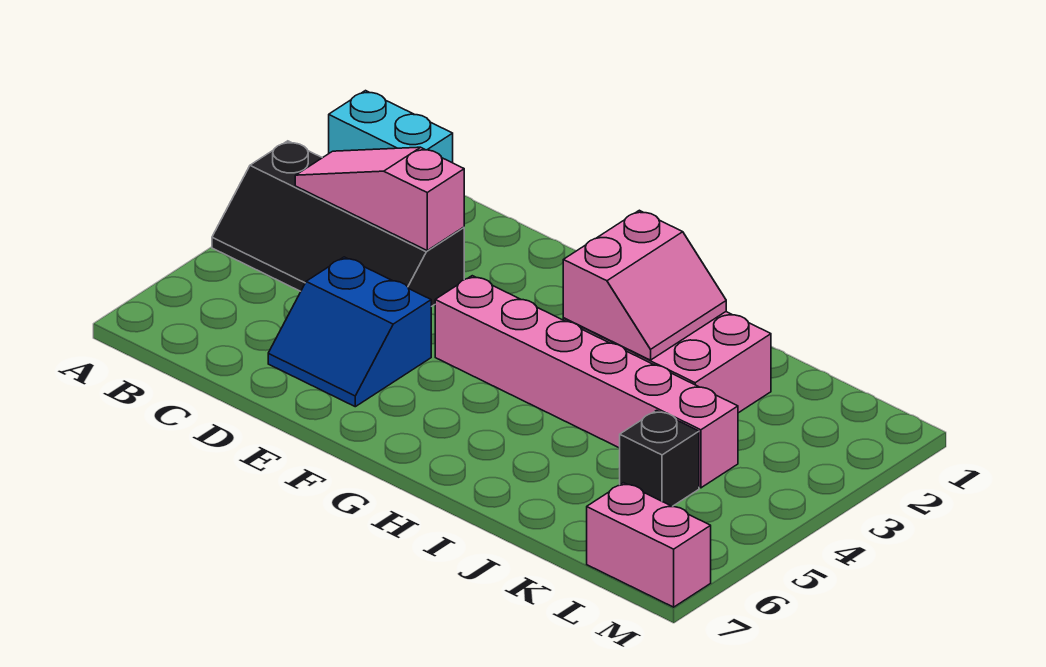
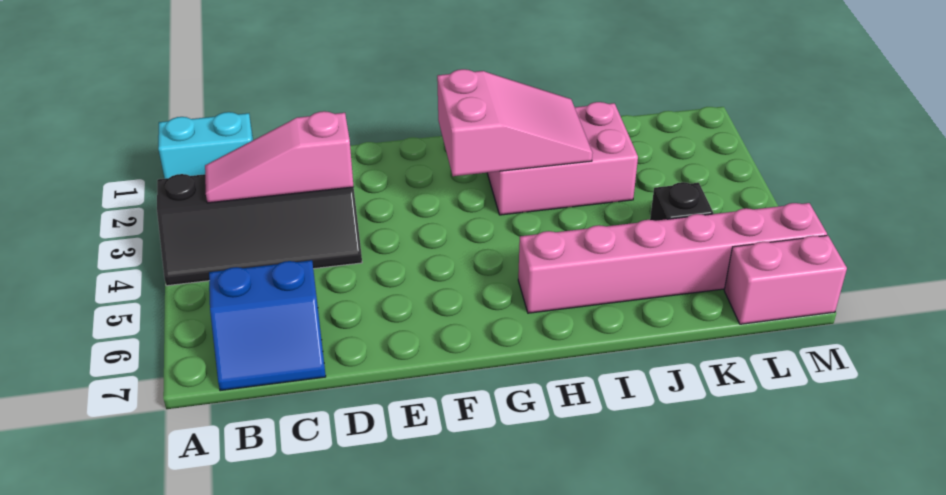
blue slope D5:E6 level 1 top 5 -> blue slope B6:C7 level 1 top 6
pink brick F4:K4 level 1 -> pink brick H6:M6 level 1
pink slope H2:I3 level 2 top H -> pink slope G2:I3 level 2 top G

